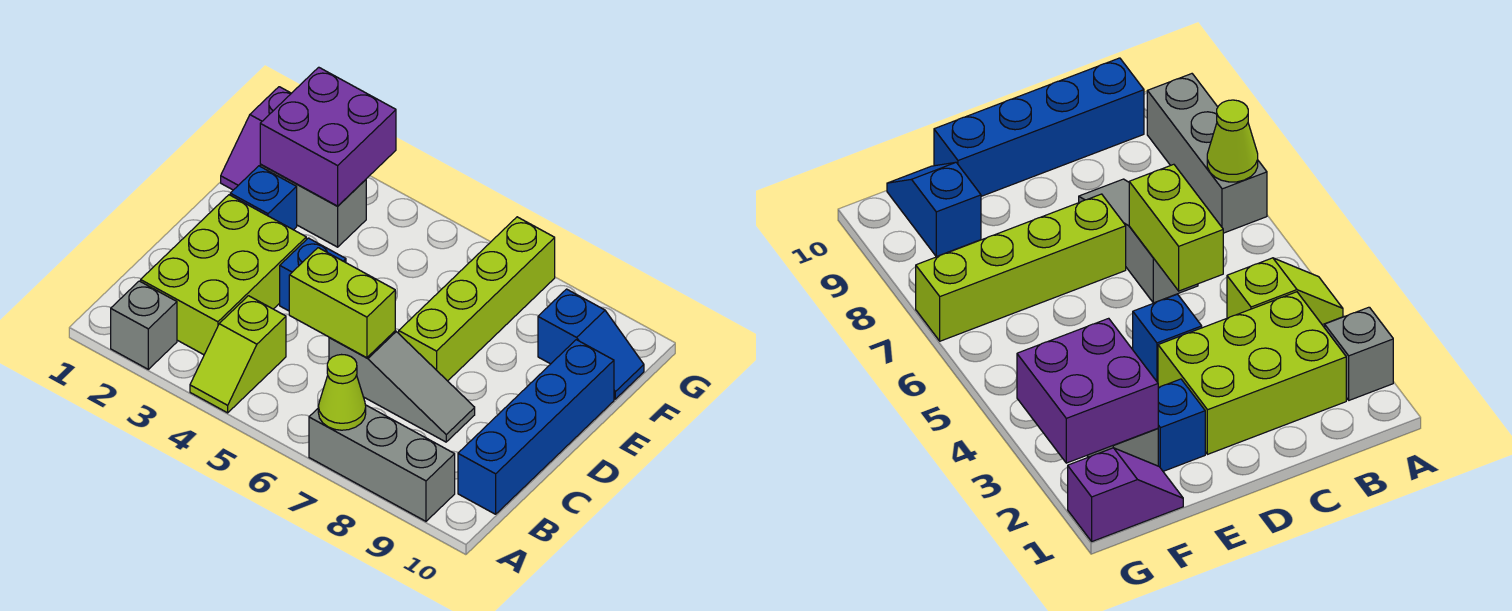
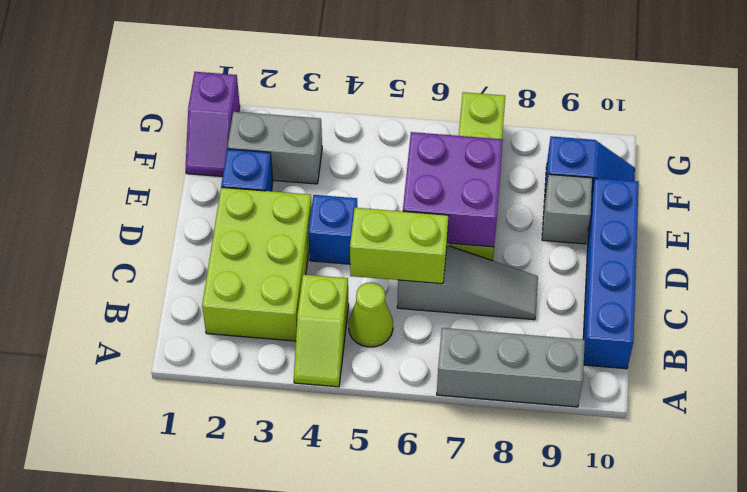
grey brick A2 level 1 -> grey brick E9 level 1
lime cone A7 level 2 -> lime cone B5 level 1
purple brick F2:G3 level 2 -> purple brick D6:E7 level 2

